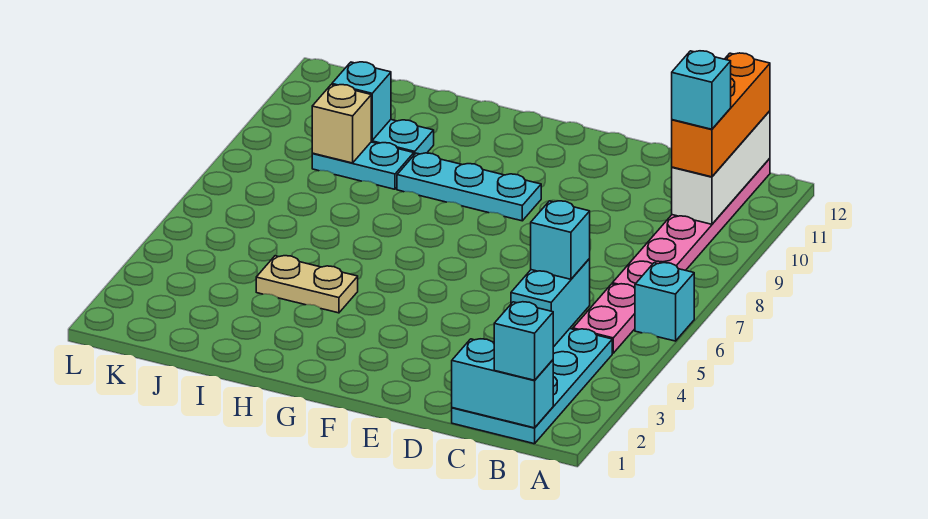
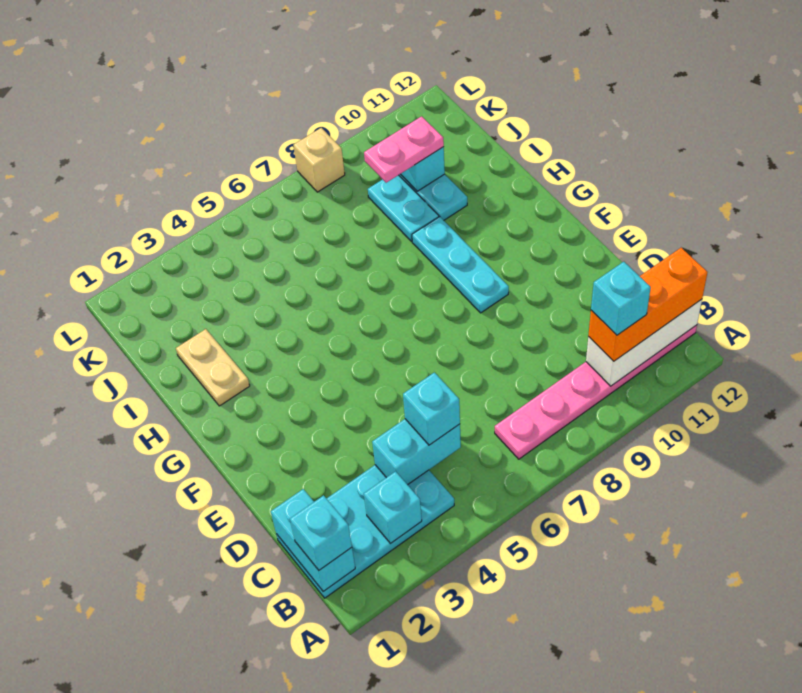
cyan brick A6 level 1 -> cyan brick B3 level 2
pink plate B5:B6 level 1 -> pink plate J9:J10 level 3
tan plate H4:I4 level 1 -> tan plate H2:I2 level 1
tan brick J9 level 2 -> tan brick L8 level 1

